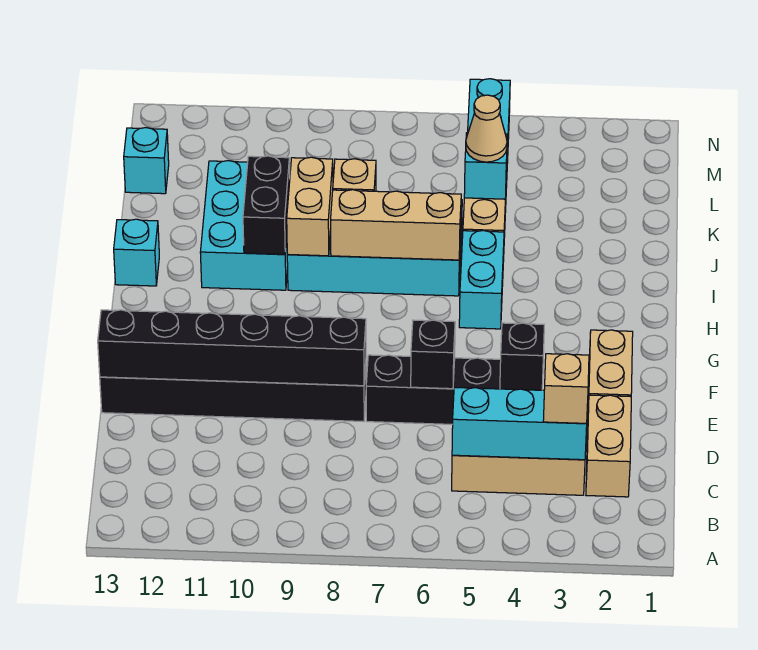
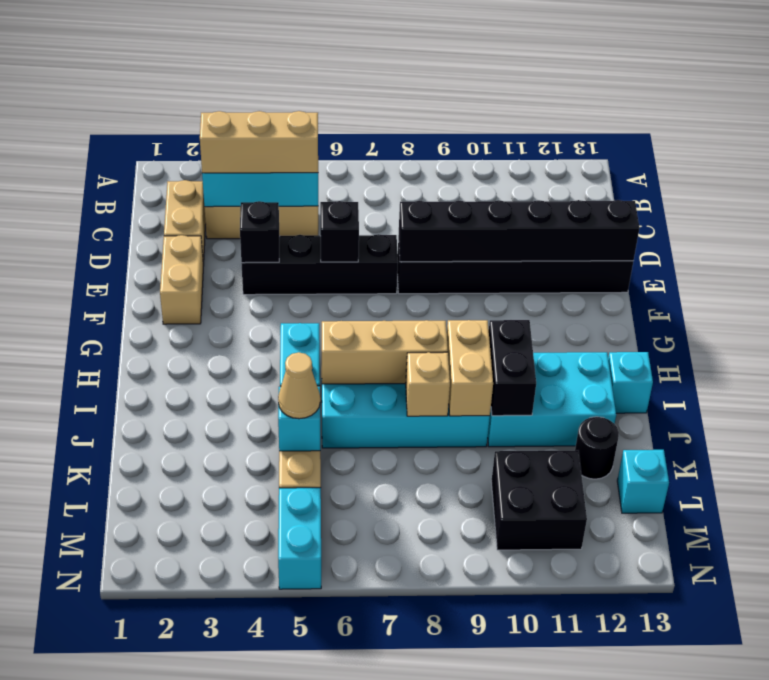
tan brick C3 level 3 -> tan brick C3:C5 level 3
cyan brick I10:K11 level 1 -> cyan brick I10:J12 level 1
none -> black round brick K12 level 1
none -> black brick L10:M11 level 1

